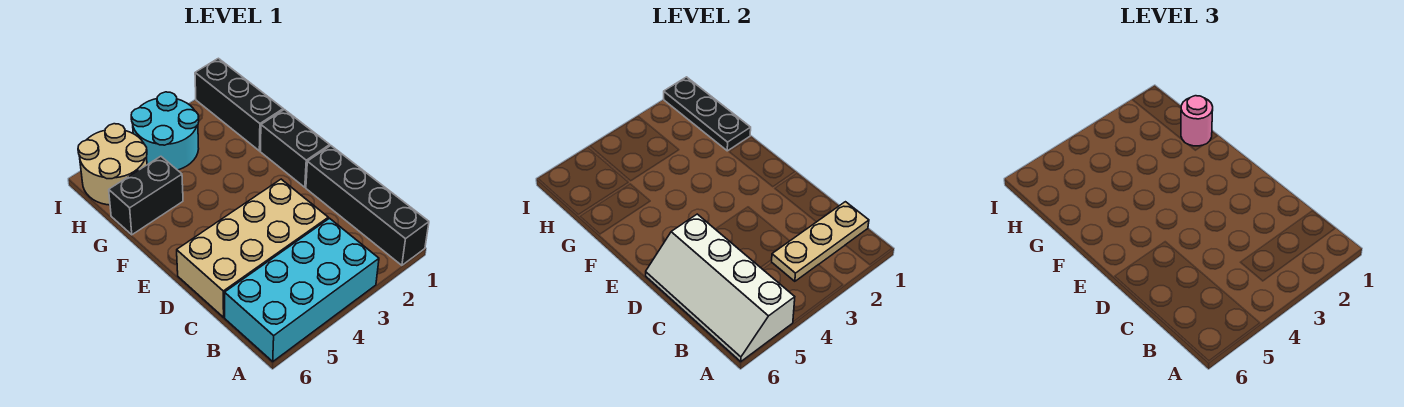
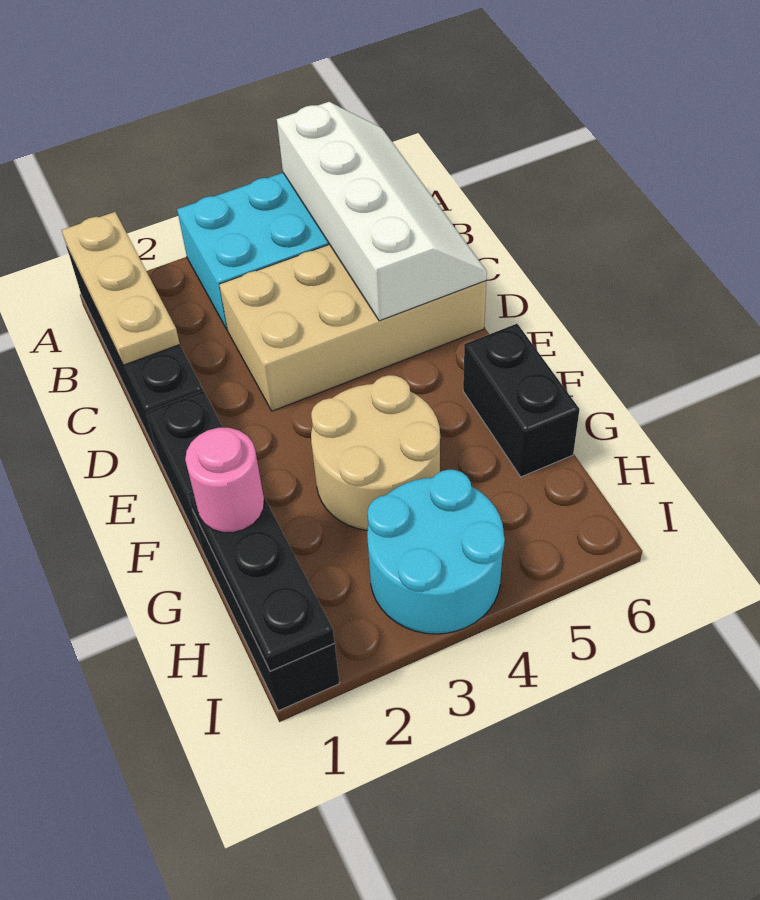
tan plate B1:B3 level 2 -> tan plate A1:C1 level 2
black brick G5:G6 level 1 -> black brick F6:G6 level 1
tan round brick H5:I6 level 1 -> tan round brick F3:G4 level 1

